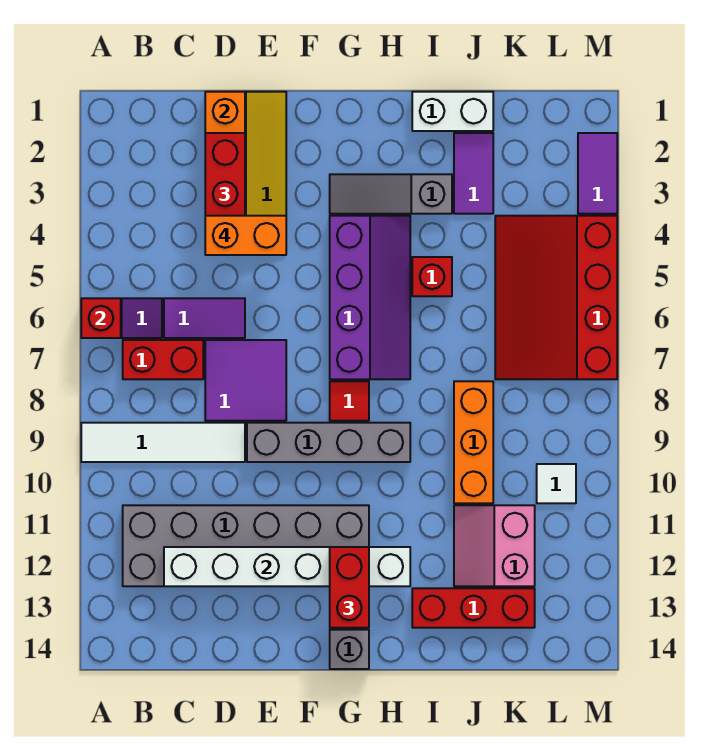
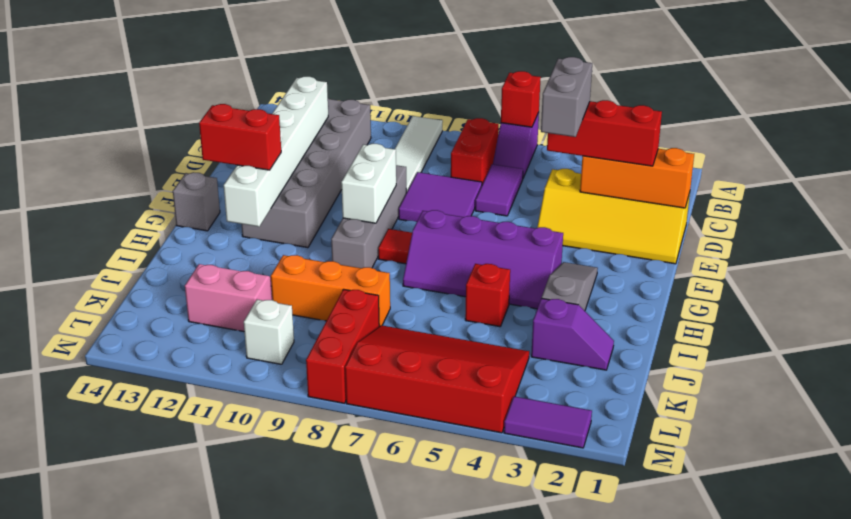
orange brick D4:E4 level 4 -> grey brick D4:E4 level 4
white brick I1:J1 level 1 -> white brick F9:G9 level 2
red brick I13:K13 level 1 -> red brick K8:M8 level 1
purple tile J2:J3 level 1 -> purple slope J2:J3 level 1 top 3
white tile L10 level 1 -> white brick L10 level 1

